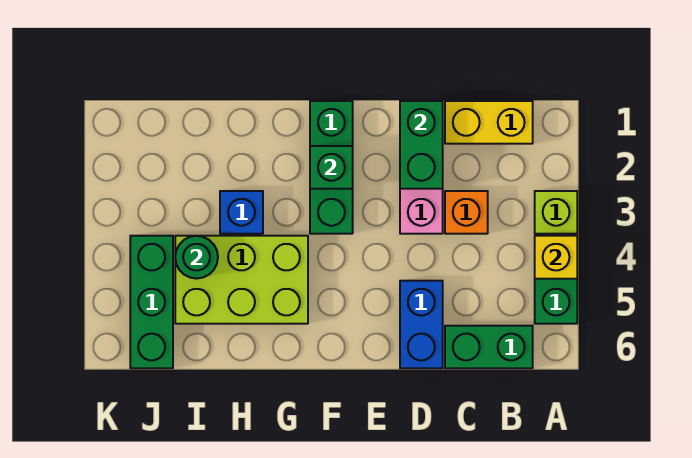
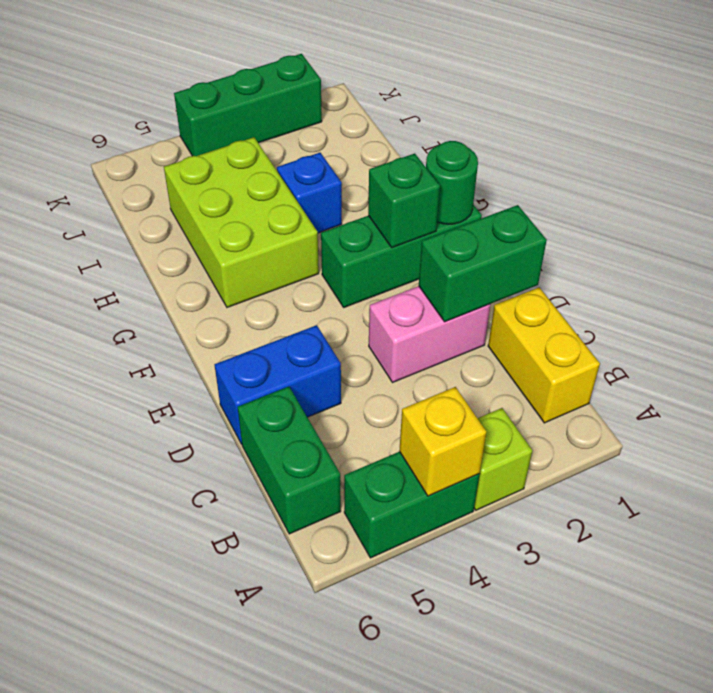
orange brick C3 level 1 -> none
green round brick I4 level 2 -> green round brick F1 level 2
green brick J4:J6 level 1 -> green brick K2:K4 level 1

